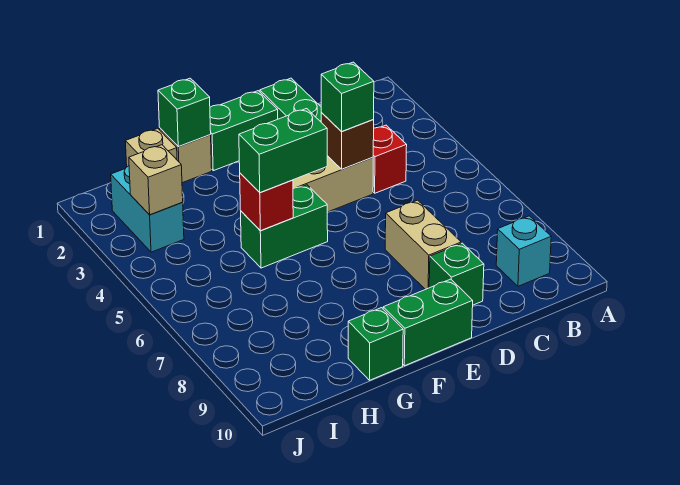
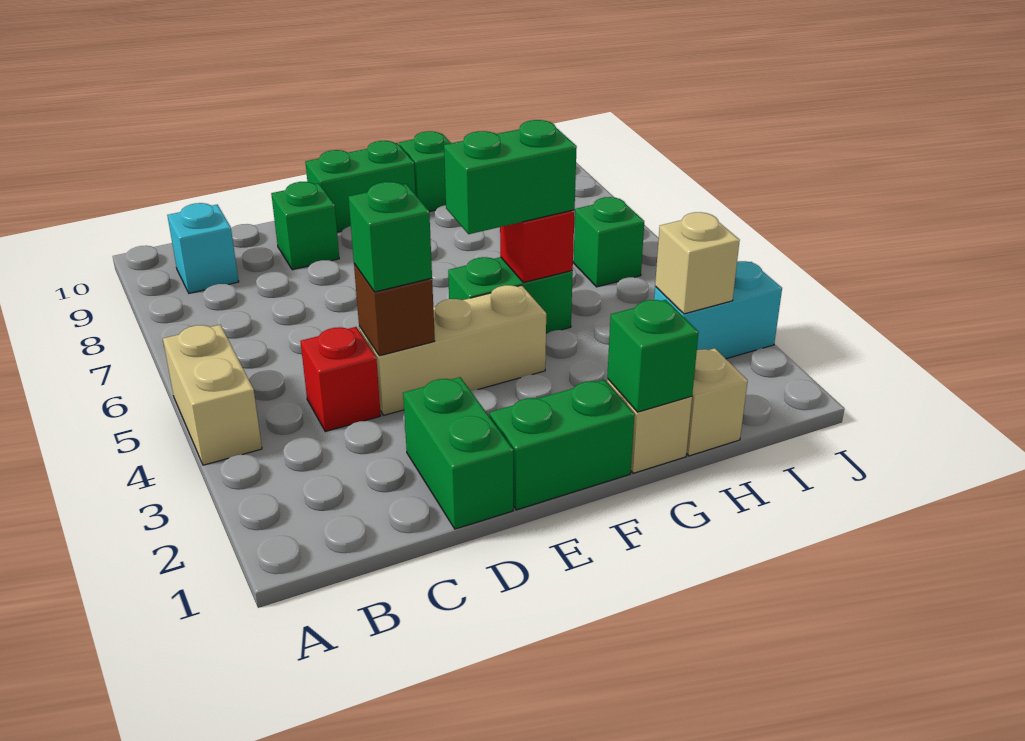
tan brick D7:D8 level 1 -> tan brick A4:A5 level 1
cyan brick I2:I3 level 1 -> cyan brick I3:J3 level 1
none -> green brick I6 level 1

